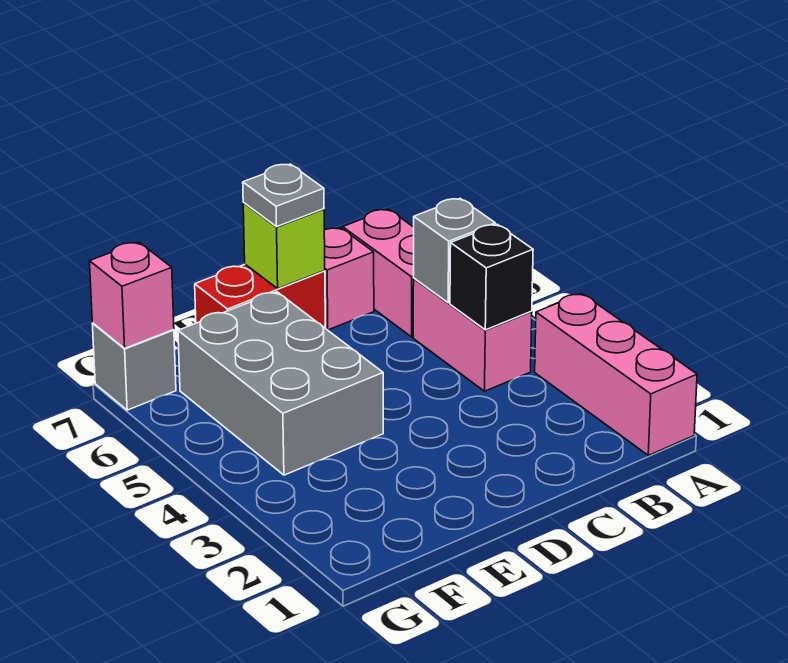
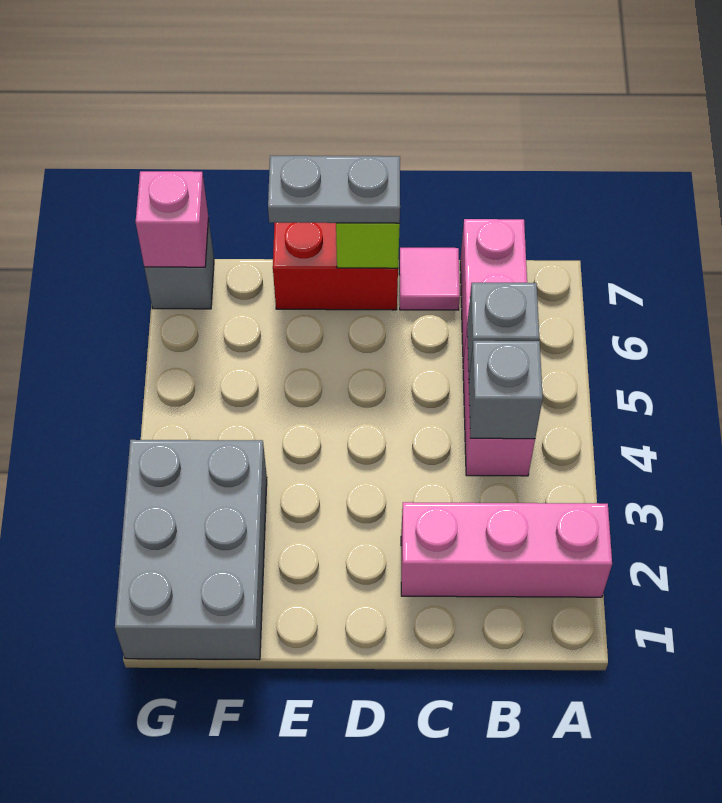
pink brick A1:A3 level 1 -> pink brick A2:C2 level 1
black brick B4 level 2 -> grey brick B4 level 2
pink brick C7 level 1 -> pink tile C7 level 1
grey plate D7 level 3 -> grey plate D7:E7 level 3
grey brick E4:F6 level 1 -> grey brick F1:G3 level 1

